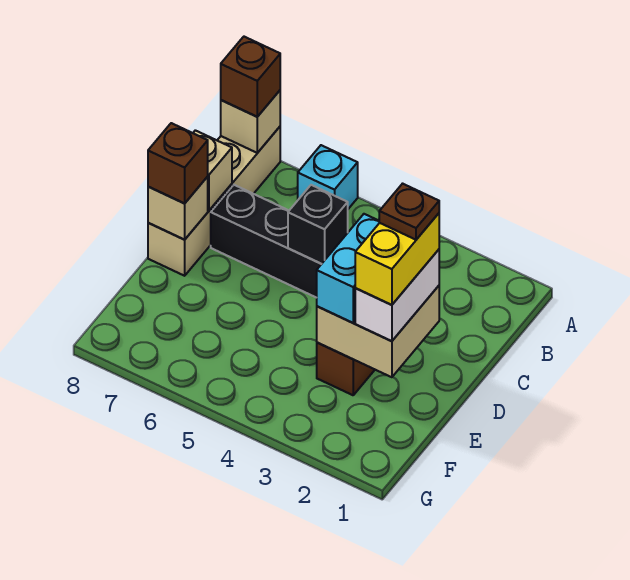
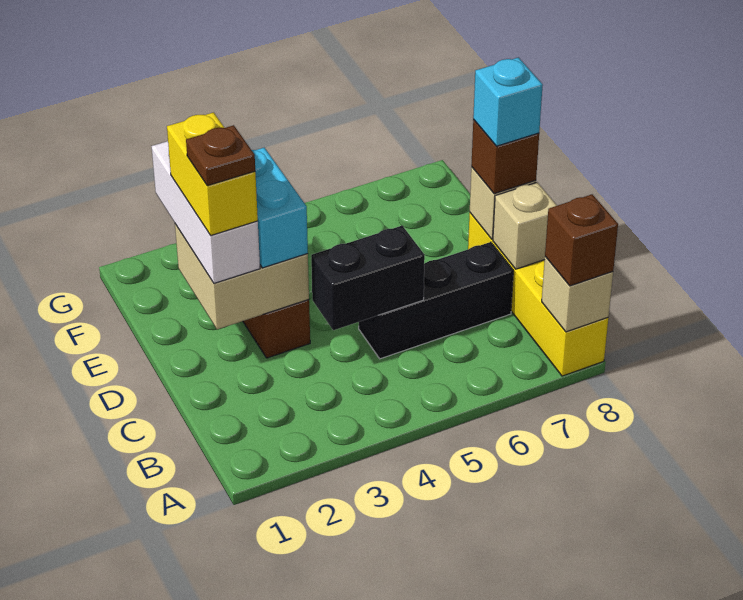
cyan brick A6 level 1 -> cyan brick D8 level 4
tan brick A8:D8 level 1 -> yellow brick A8:D8 level 1
black brick C5 level 2 -> black brick C4:C5 level 2
white brick D2:E2 level 3 -> white brick D2:F2 level 3

